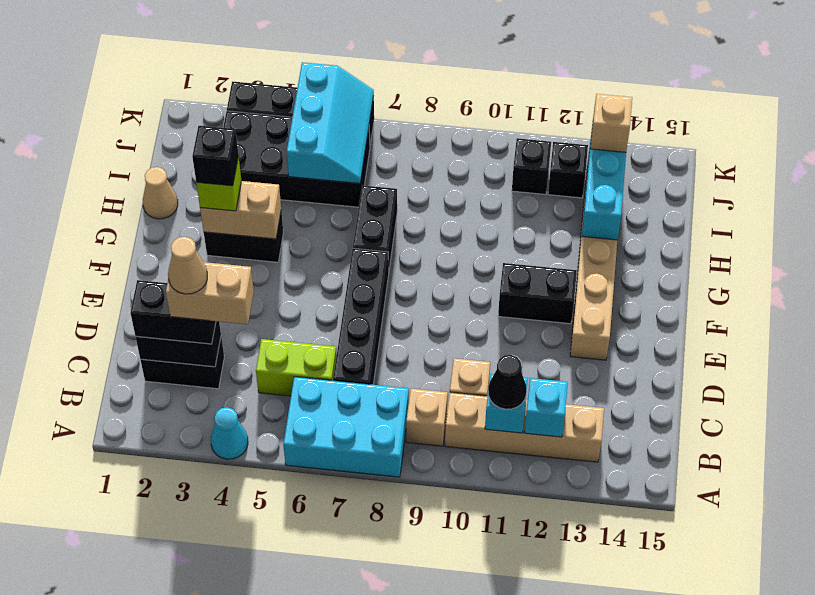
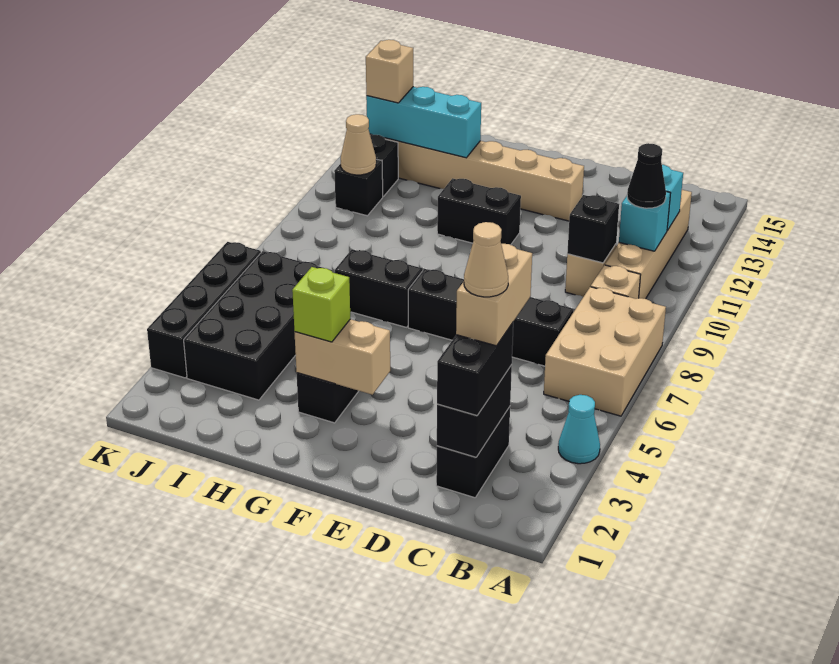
cyan brick A6:B8 level 1 -> tan brick A6:B8 level 1
lime brick C5:C6 level 1 -> none
black brick F11:F12 level 1 -> black brick F11:G11 level 1
tan brick G3:G4 level 2 -> tan brick F3:G3 level 2
black brick G3 level 4 -> black brick C10 level 2
tan cone H1 level 1 -> tan cone J11 level 2
cyan slope I5:K6 level 2 top 5 -> none

